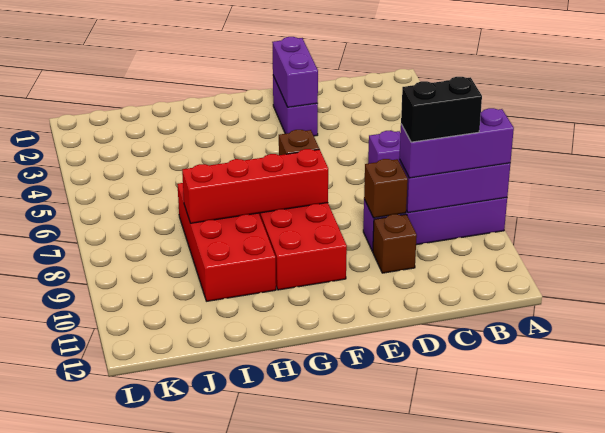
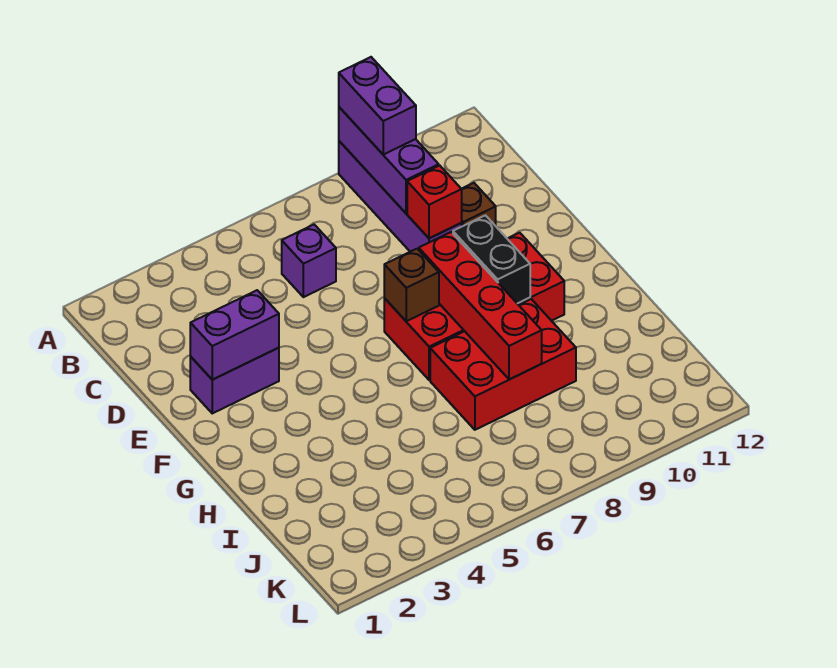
purple brick A9:C9 level 3 -> purple brick A9:B9 level 3
black brick B9:C9 level 4 -> black brick F9:G9 level 2
brown brick D9 level 2 -> red brick D9 level 2
red brick H7:I10 level 1 -> red brick H7:I9 level 1

